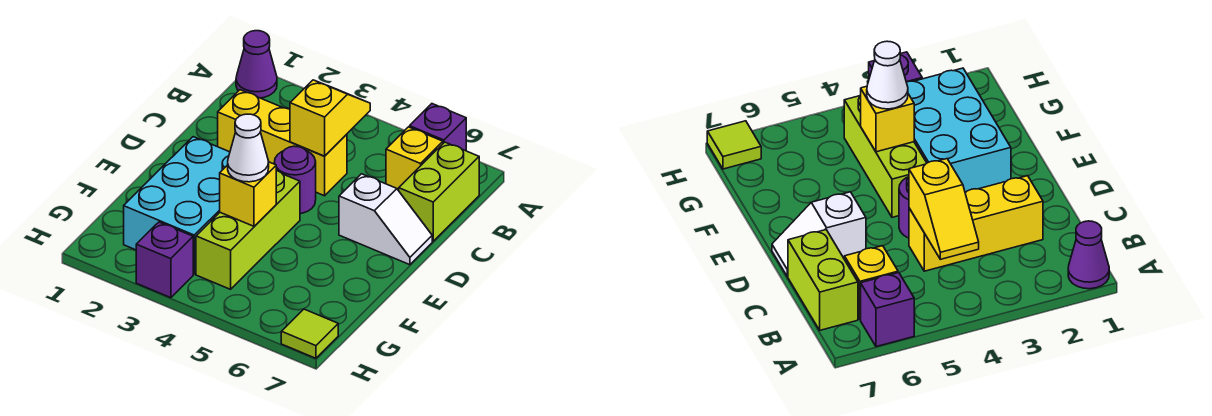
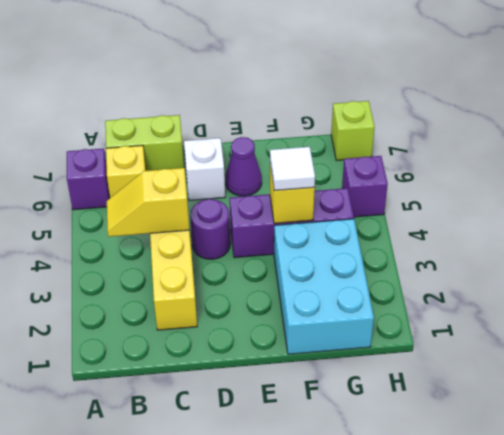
purple cone A1 level 1 -> purple cone E6 level 1
cyan brick E2:G3 level 1 -> cyan brick F1:G3 level 1
lime brick E4:G4 level 1 -> purple brick E4:G4 level 1
white cone F4 level 3 -> white tile F4 level 3
purple brick H3 level 1 -> purple brick H5 level 1
lime tile H7 level 1 -> lime brick H7 level 1

